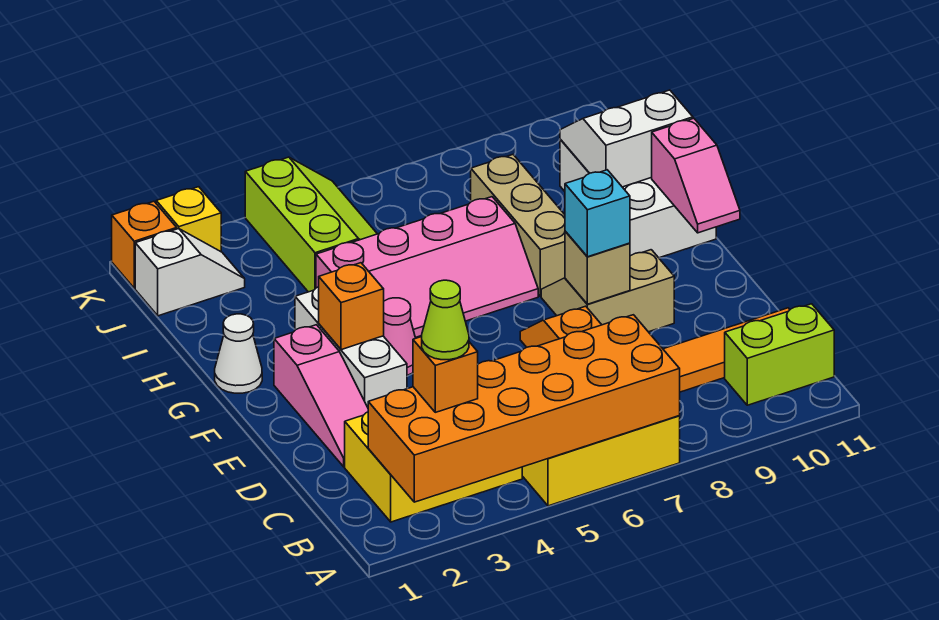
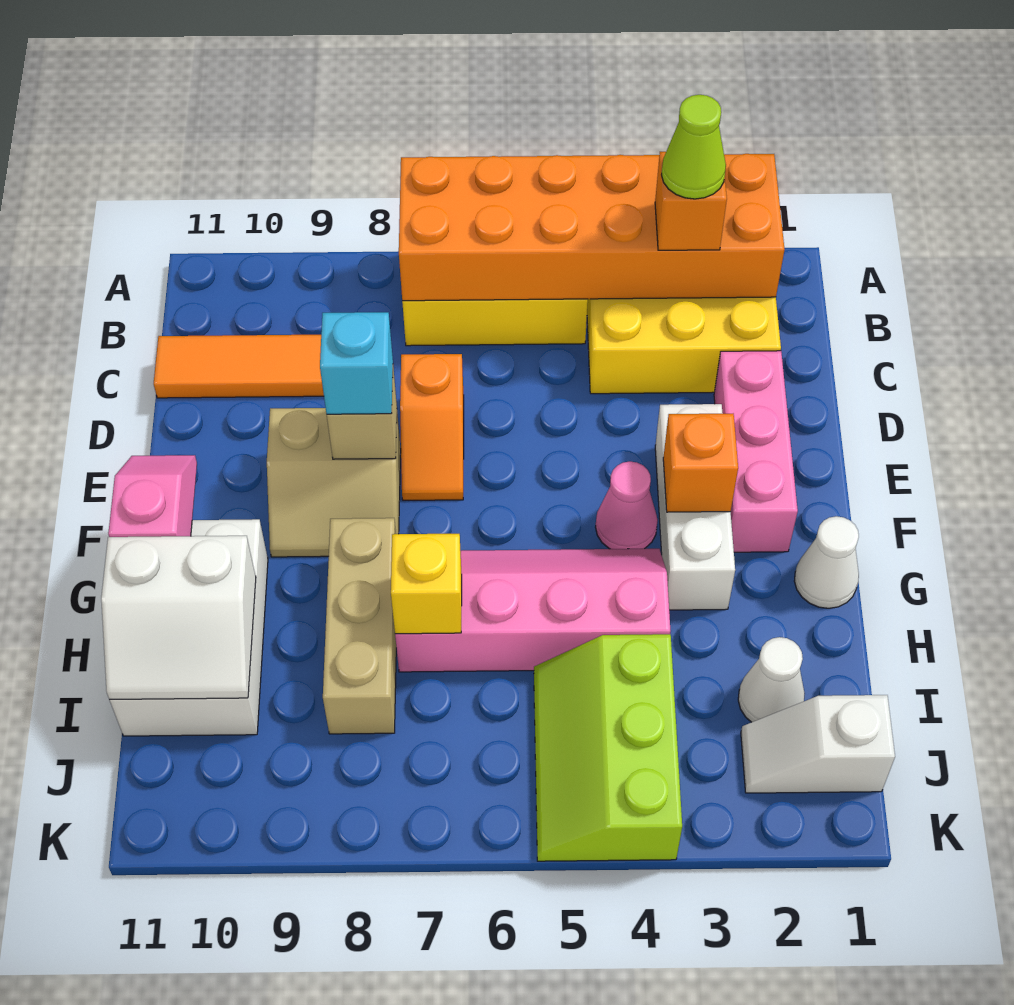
lime brick B10:B11 level 1 -> none
pink slope D2:F2 level 1 top F -> pink brick D2:F2 level 1
none -> white cone I2 level 1
orange brick K1 level 1 -> none
yellow brick K2 level 1 -> yellow brick H7 level 2

